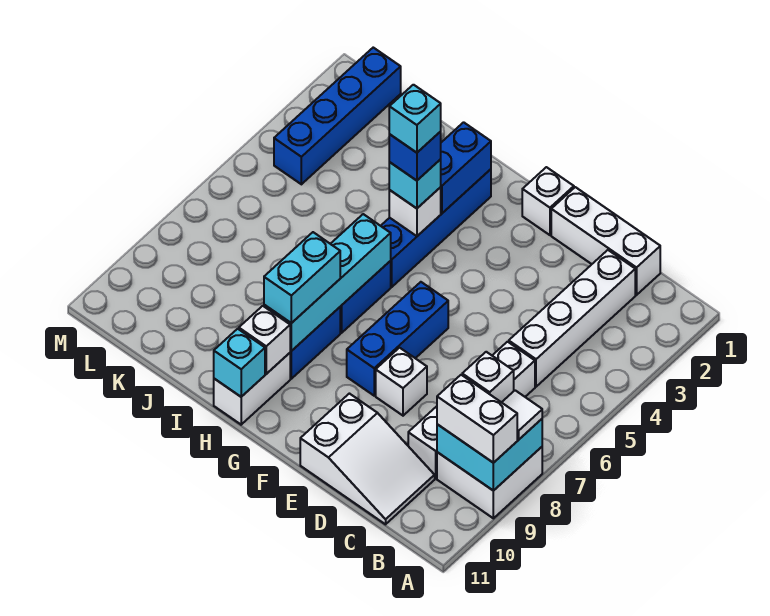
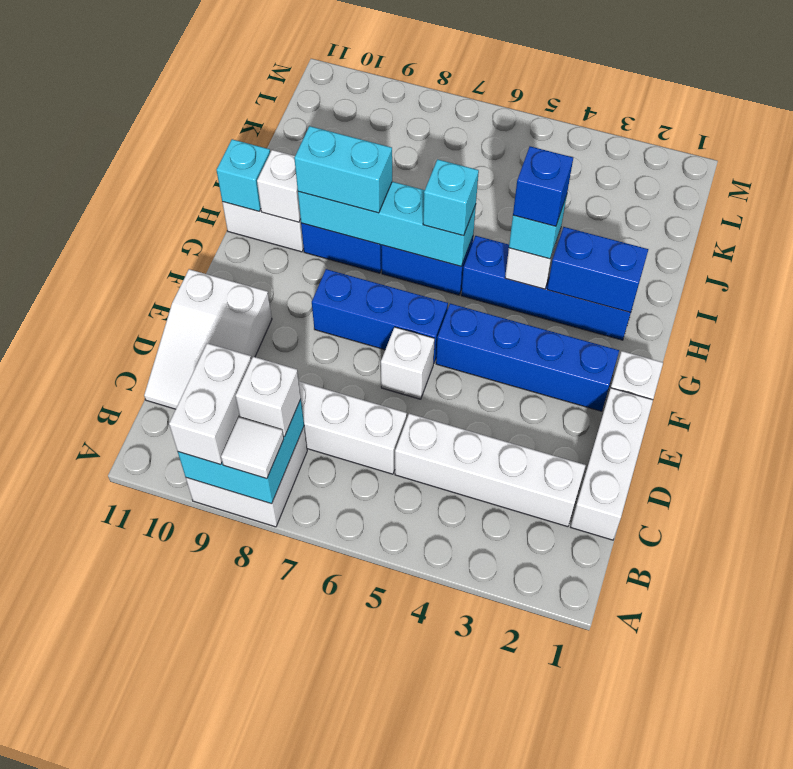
white brick E8 level 1 -> white brick E6 level 1
cyan brick H4 level 5 -> cyan brick H6 level 3
blue brick L1:L4 level 1 -> blue brick F2:F5 level 1

